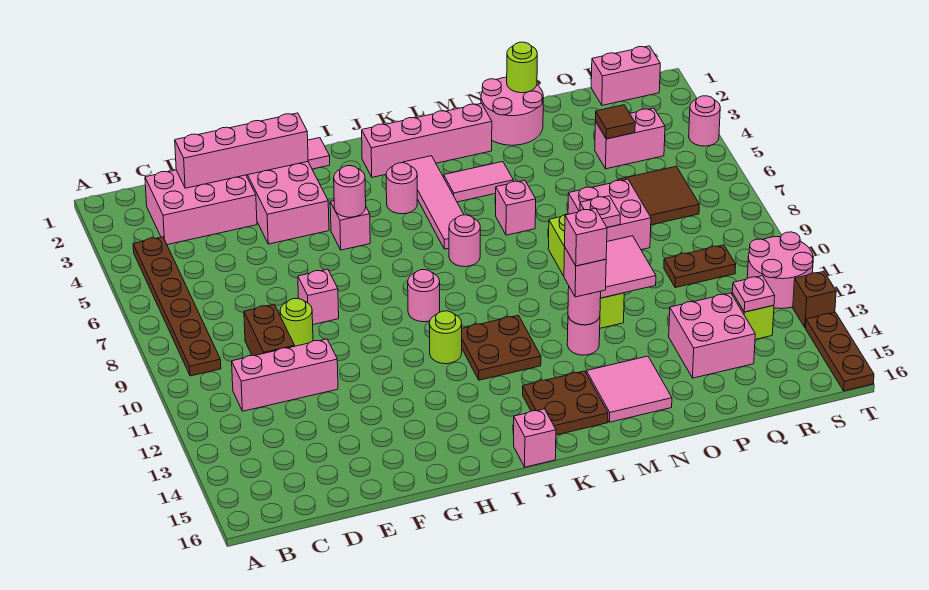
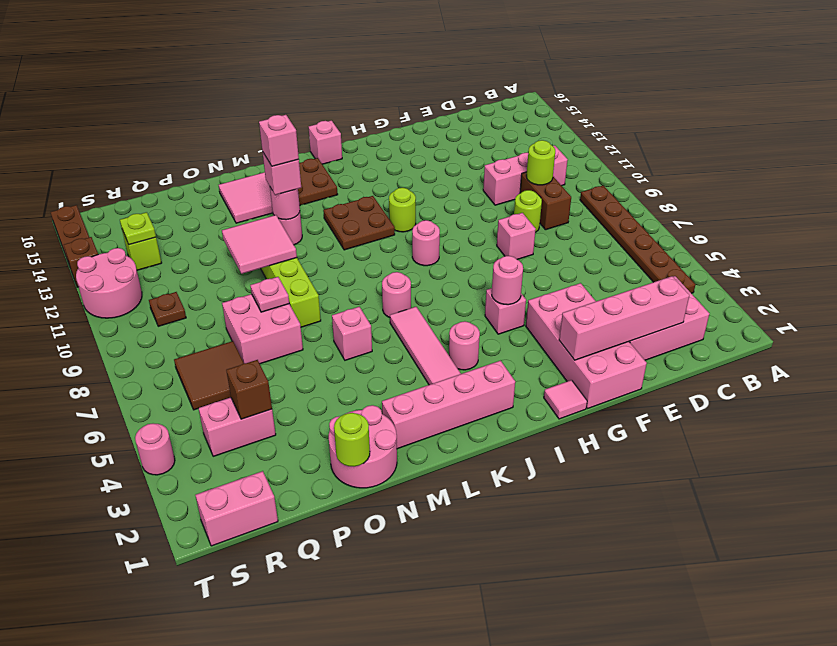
none -> lime round brick D10 level 2
pink tile L4:M4 level 1 -> none
pink brick P13:Q14 level 1 -> none
brown tile Q4 level 2 -> brown brick Q4 level 2
brown plate Q10:R10 level 1 -> brown plate R10 level 1
pink plate R13 level 2 -> lime plate R13 level 2

